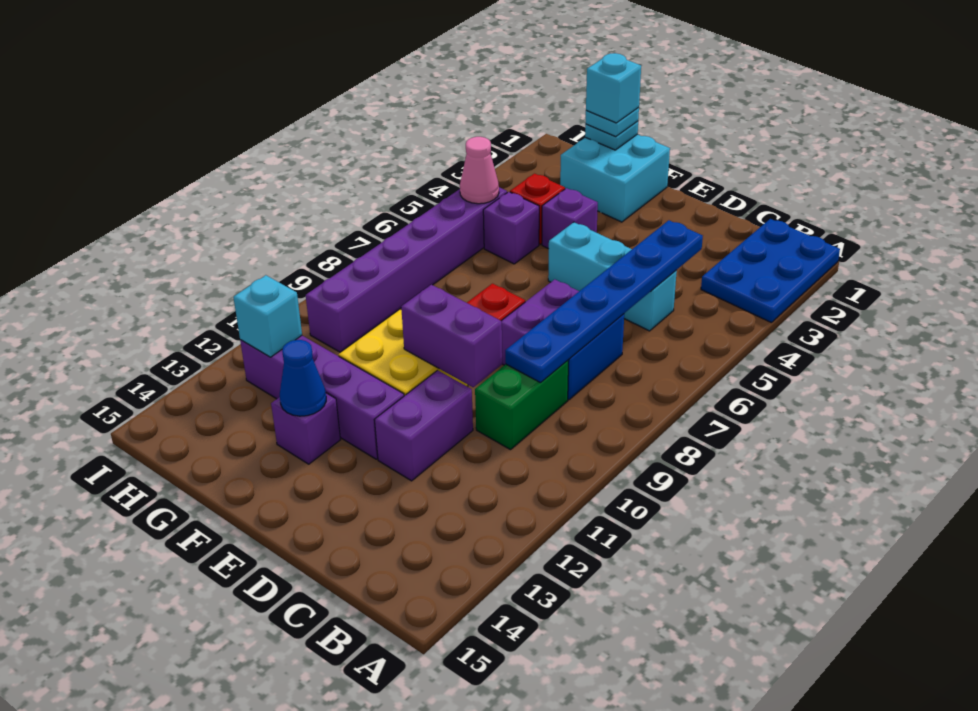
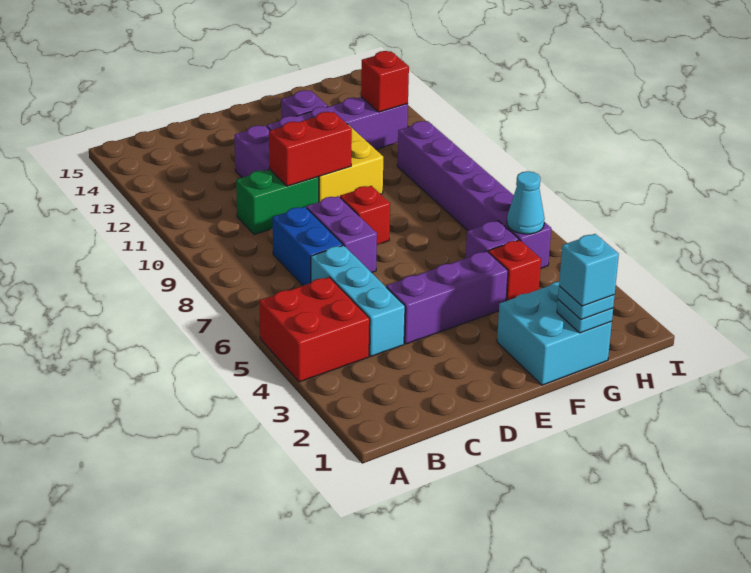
blue plate A1:B3 level 1 -> none
none -> red brick A4:B5 level 1
blue plate C4:C9 level 2 -> none
cyan brick C5:E5 level 1 -> cyan brick C4:C6 level 1
green brick C9:C10 level 1 -> green brick C10:D10 level 1
purple brick D10:E10 level 2 -> red brick D10:E10 level 2
purple brick F4 level 1 -> purple brick D4:F4 level 1
blue cone F13 level 2 -> none
pink cone H5 level 2 -> cyan cone H5 level 2
cyan brick H12 level 2 -> red brick H12 level 2

